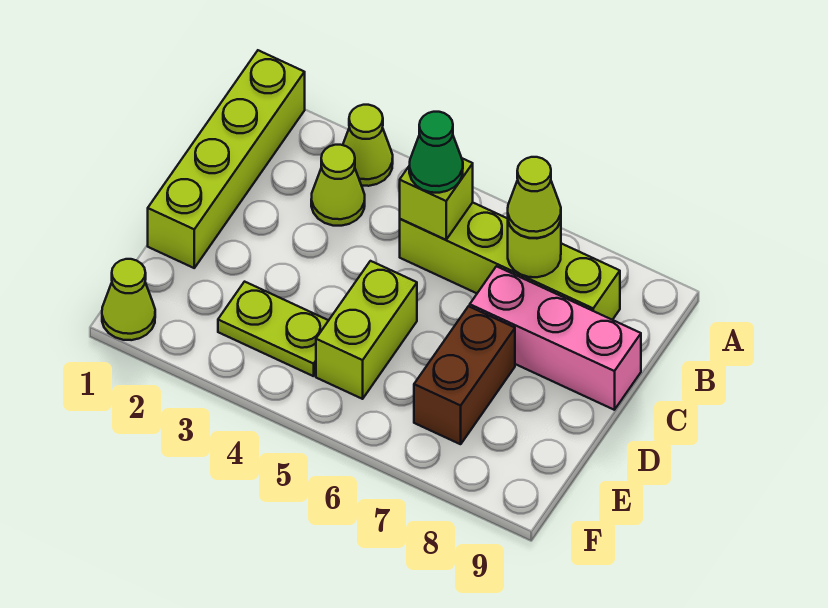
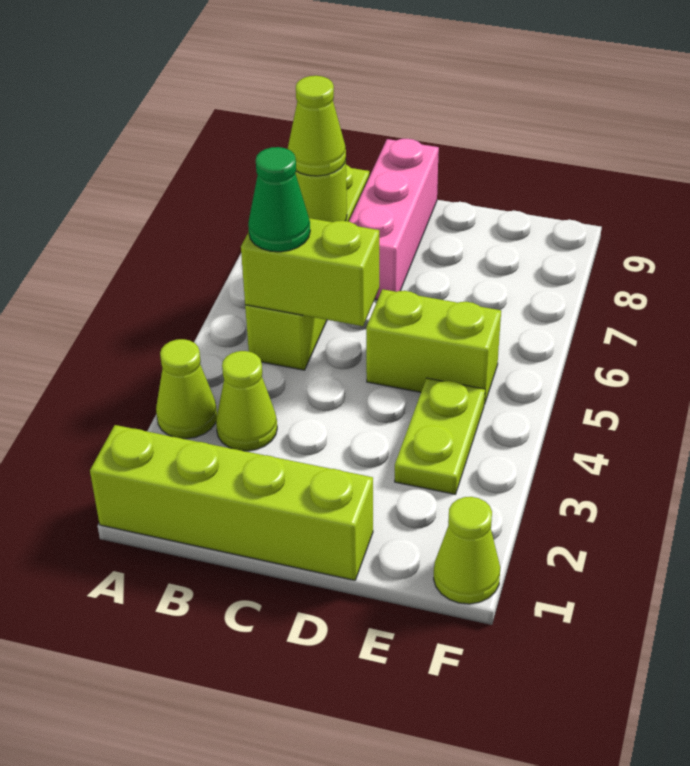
lime brick B5 level 2 -> lime brick B5:C5 level 2
brown brick D7:E7 level 1 -> none

